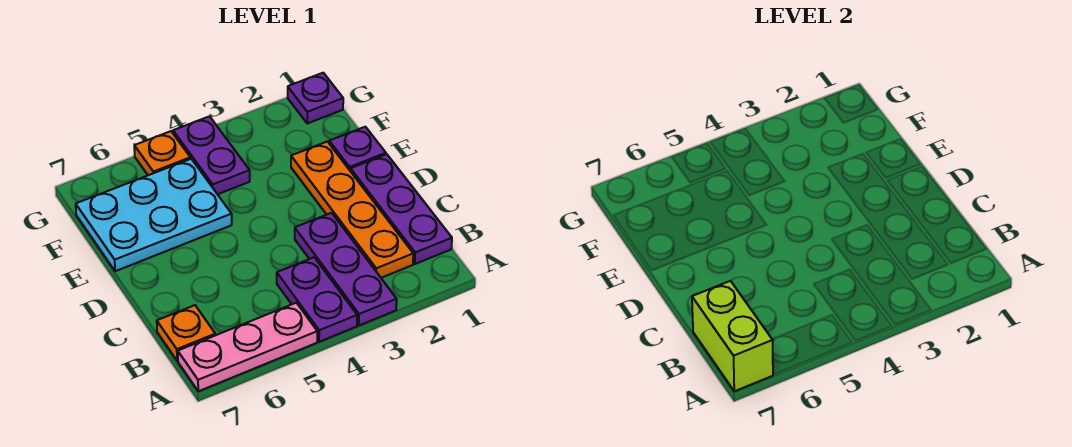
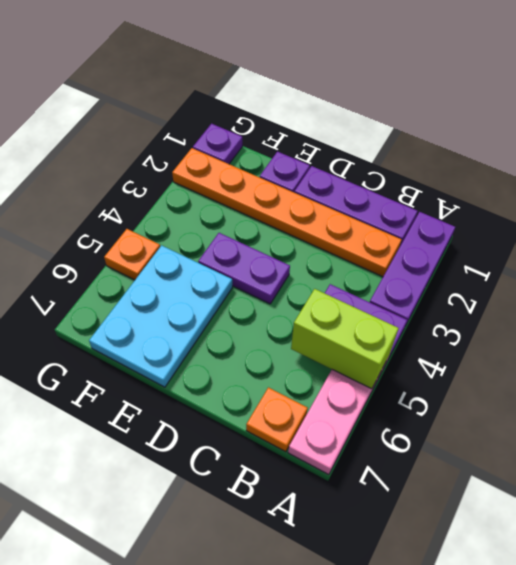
purple plate A3:C3 level 1 -> purple plate A1:A3 level 1
lime brick A7:B7 level 2 -> lime brick A5:B5 level 2
orange plate B2:E2 level 1 -> orange plate B2:G2 level 1
purple plate F4:G4 level 1 -> purple plate D4:E4 level 1

